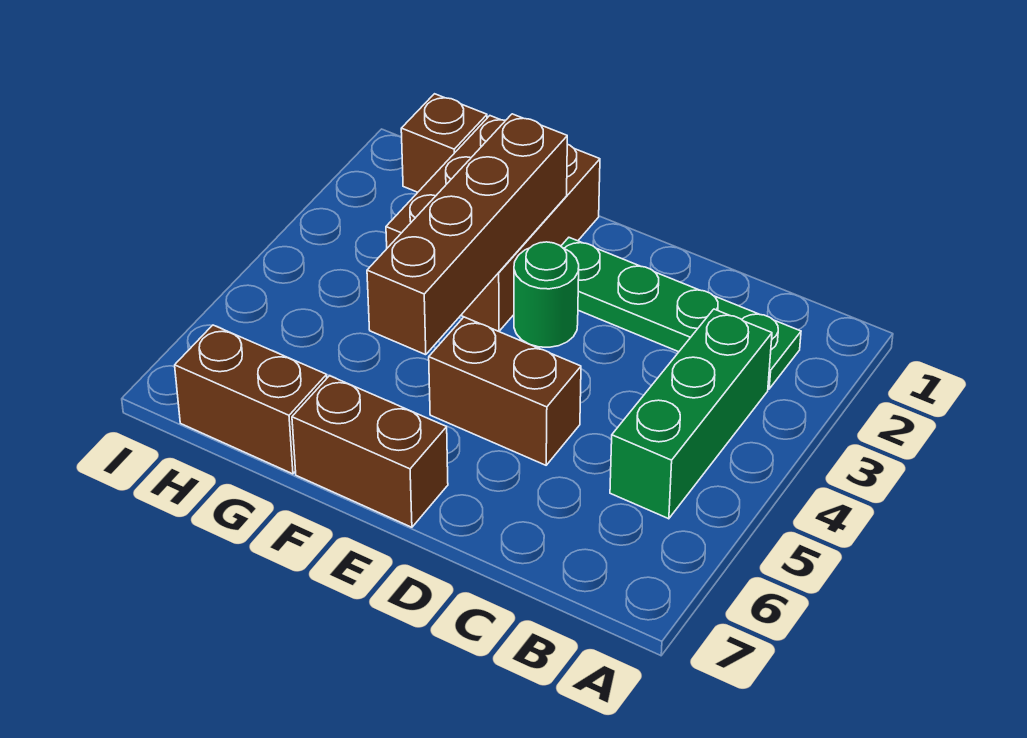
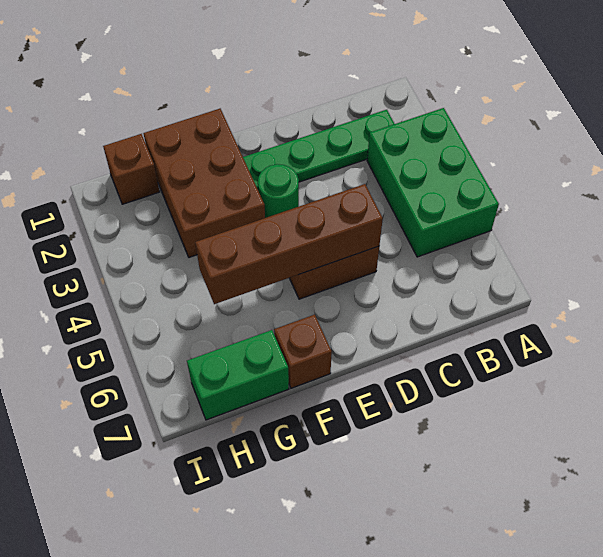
green brick B3:B5 level 1 -> green brick A3:B5 level 1
brown brick E7:F7 level 1 -> brown brick F7 level 1
brown brick F2:F5 level 2 -> brown brick D5:G5 level 2
brown brick G7:H7 level 1 -> green brick G7:H7 level 1

